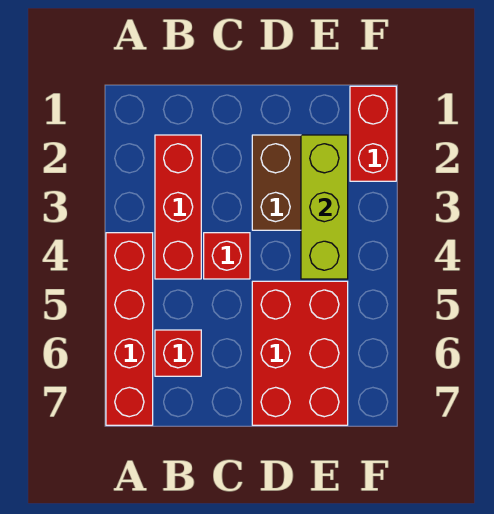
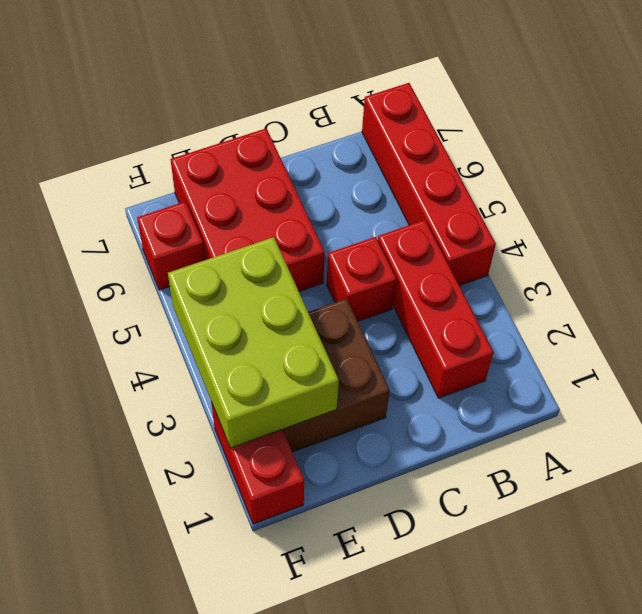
red brick B6 level 1 -> red brick F6 level 1
lime brick E2:E4 level 2 -> lime brick E2:F4 level 2

